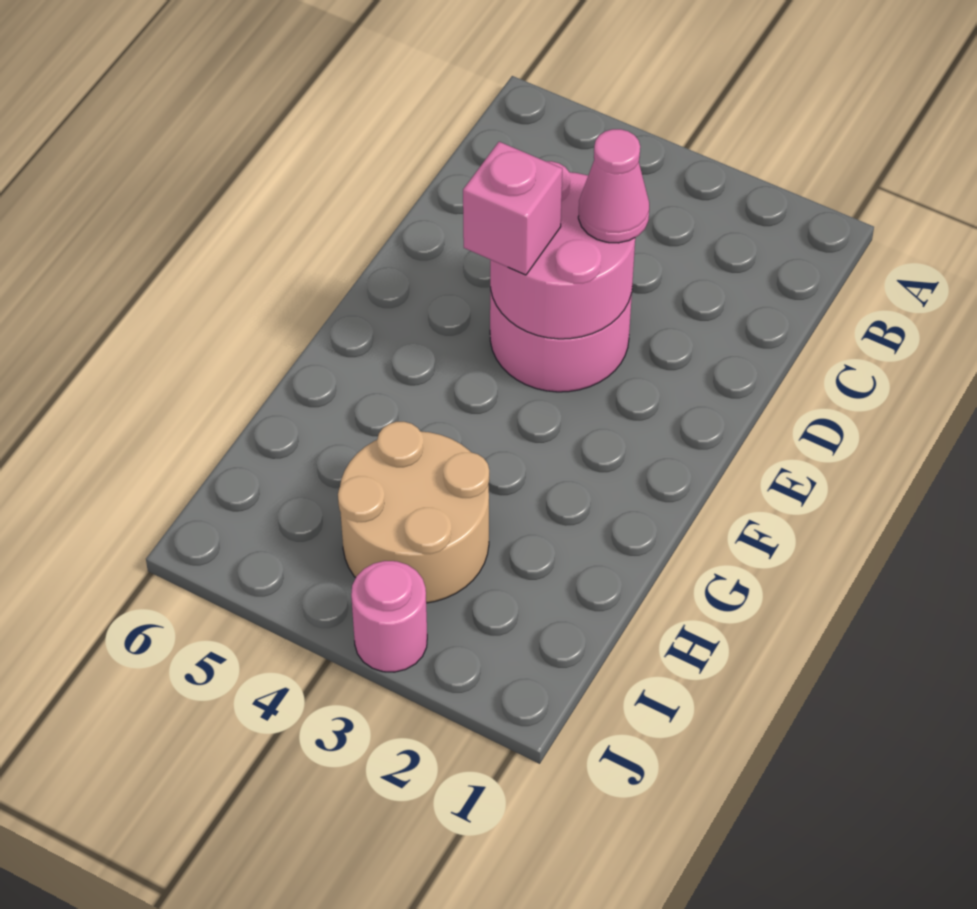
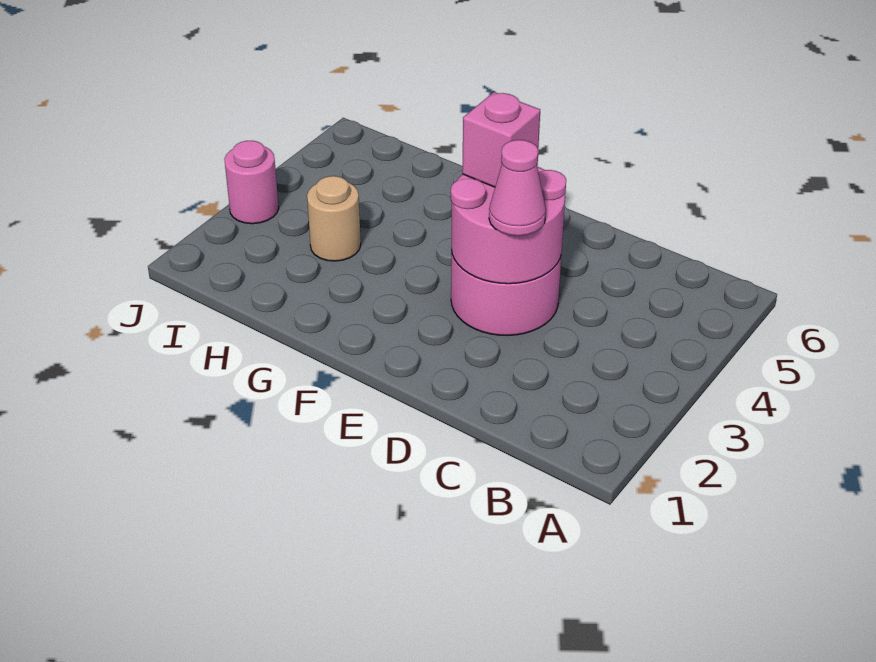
tan round brick H3:I4 level 1 -> tan round brick H3 level 1

